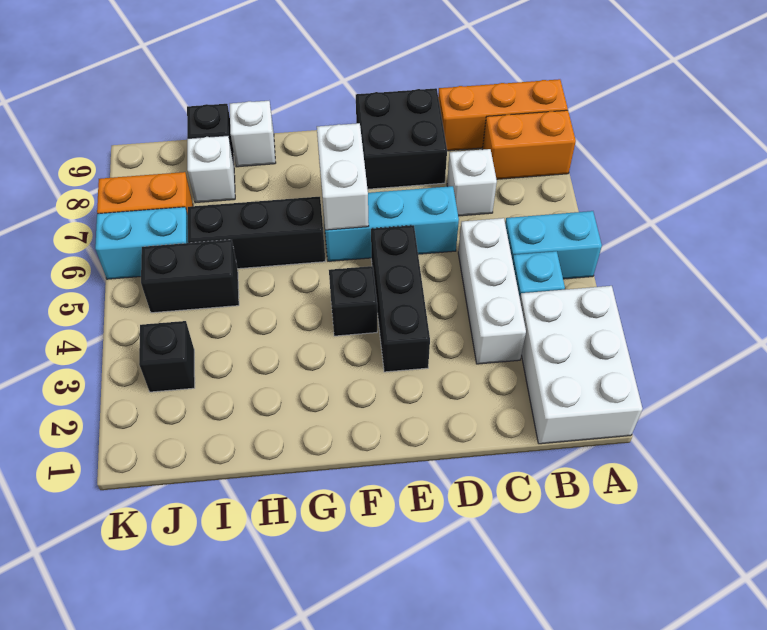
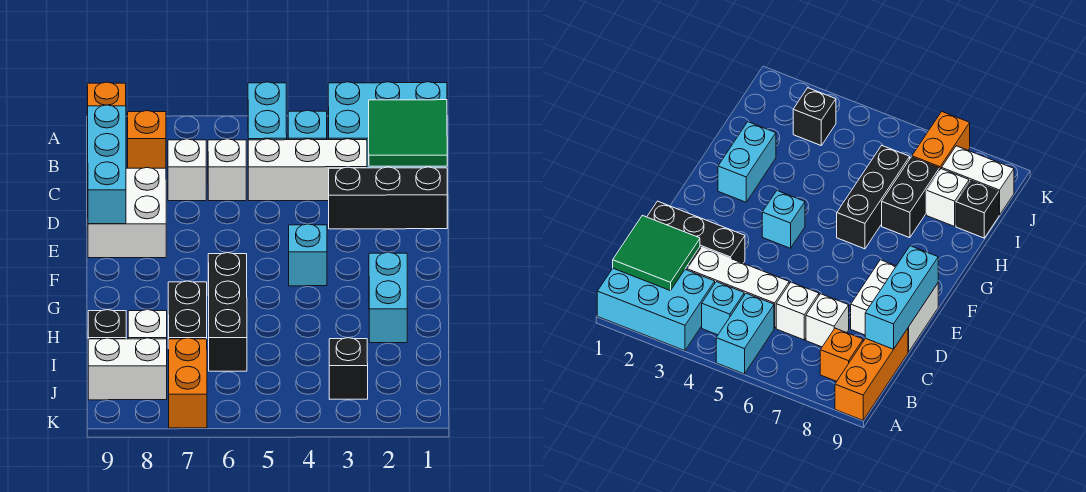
white brick A1:B3 level 1 -> cyan brick A1:B3 level 1
orange brick A8:B8 level 1 -> orange brick B8 level 1
none -> green tile B1:C2 level 2
cyan brick D6:F6 level 1 -> cyan brick C9:E9 level 2
black brick D8:E9 level 1 -> white brick D8:E9 level 1
black brick E3:E5 level 1 -> black brick D1:D3 level 1
black brick F4 level 1 -> cyan brick F4 level 1
white brick F6:F7 level 2 -> white brick J8:J9 level 1
white brick H9 level 1 -> white brick C6 level 1
black brick I5:J5 level 1 -> black brick H7:I7 level 1
cyan brick J6:K6 level 1 -> cyan brick G2:H2 level 1

